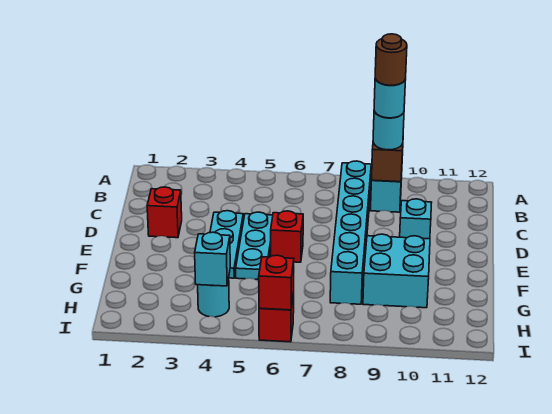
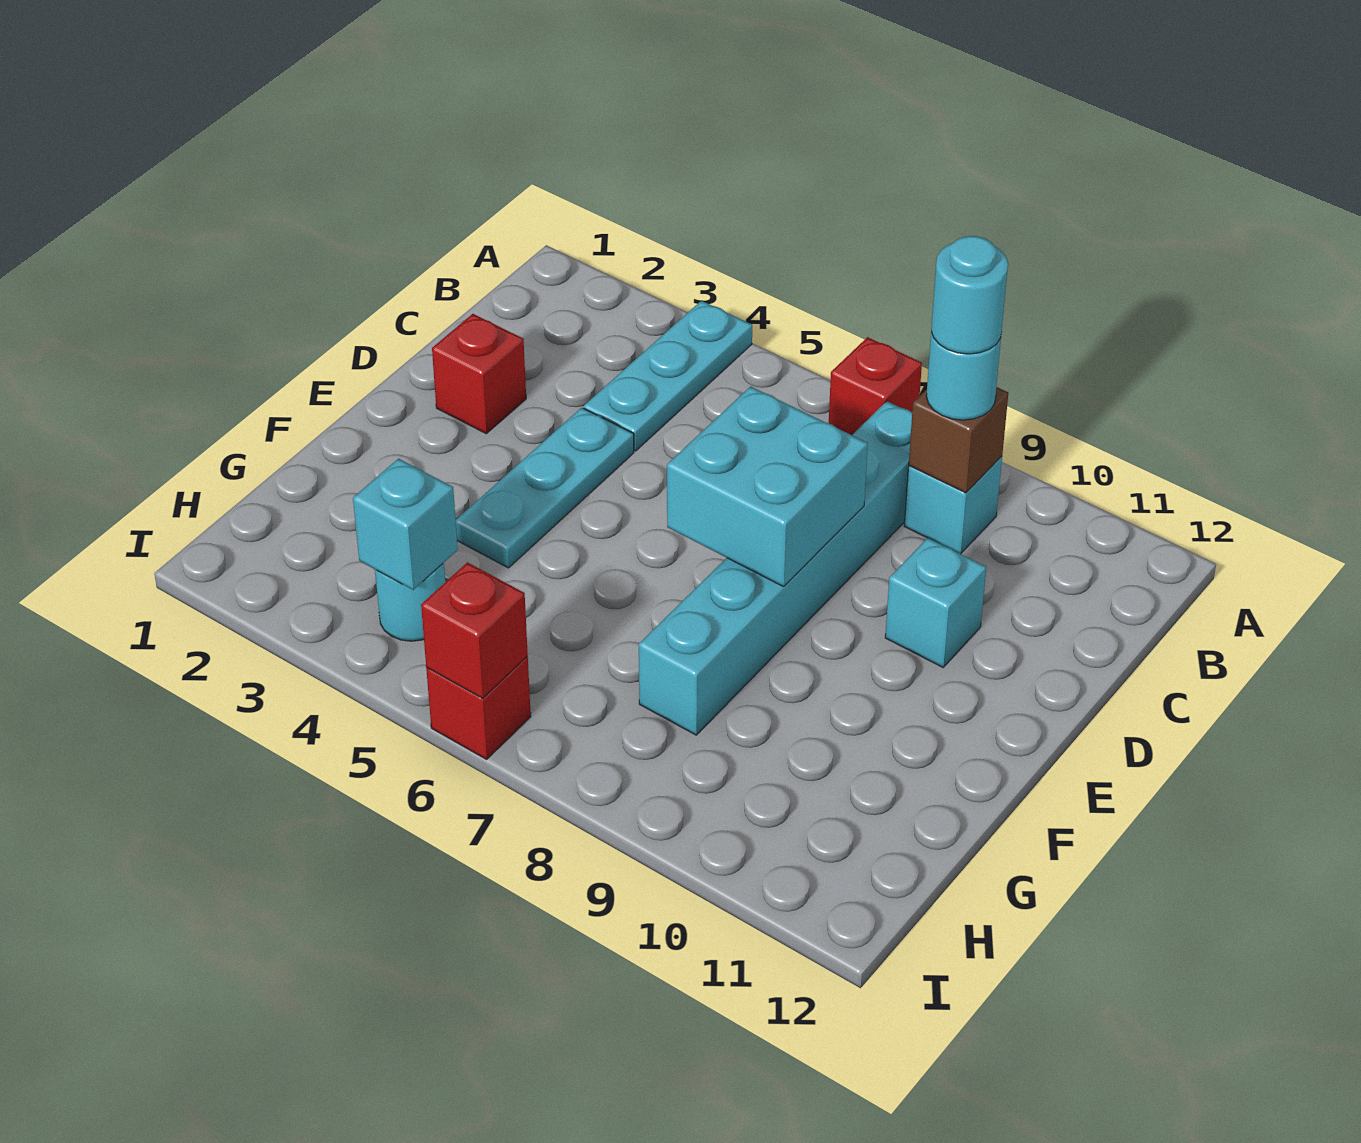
brown round brick B9 level 5 -> none
cyan plate D5:F5 level 1 -> cyan plate A4:C4 level 1
red brick E6 level 1 -> red brick A7 level 1
cyan brick F9:G10 level 1 -> cyan brick D7:E8 level 2

